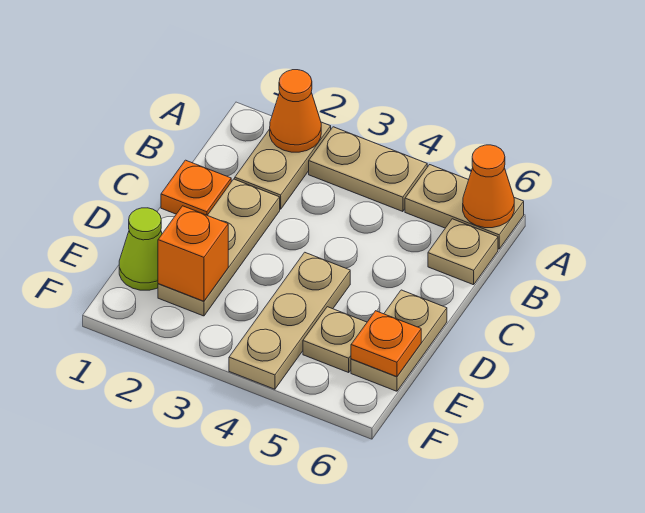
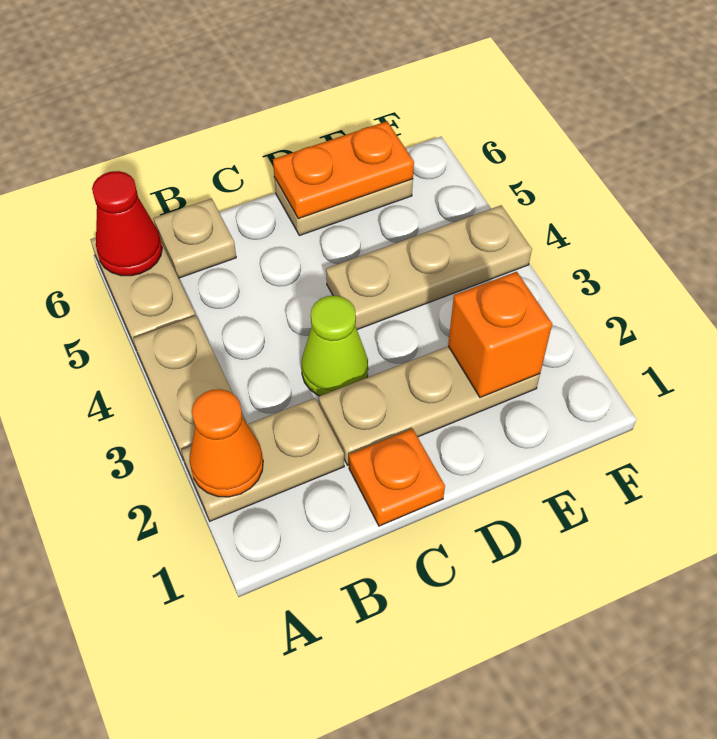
orange cone A6 level 2 -> red cone A6 level 2
lime cone E1 level 1 -> lime cone C3 level 1
tan plate E5 level 1 -> none
orange plate E6 level 2 -> orange plate D6:E6 level 2

